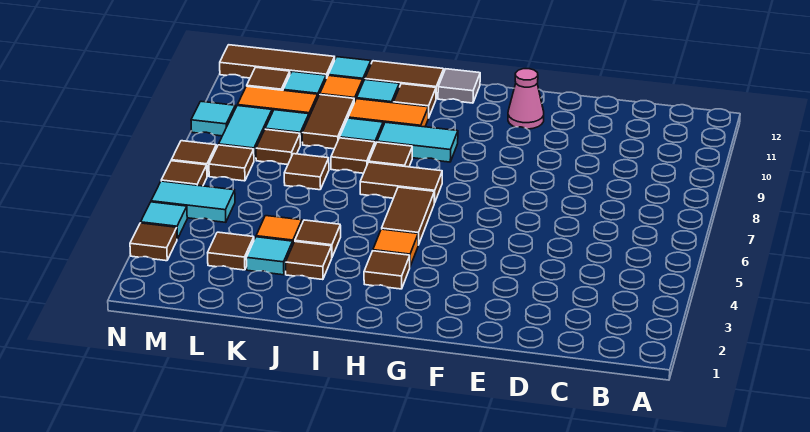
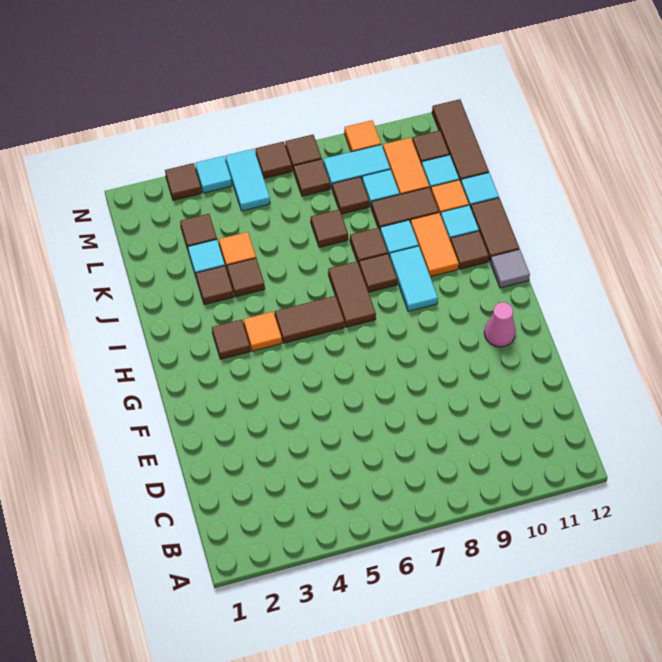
cyan tile N9 level 1 -> orange tile N9 level 1

